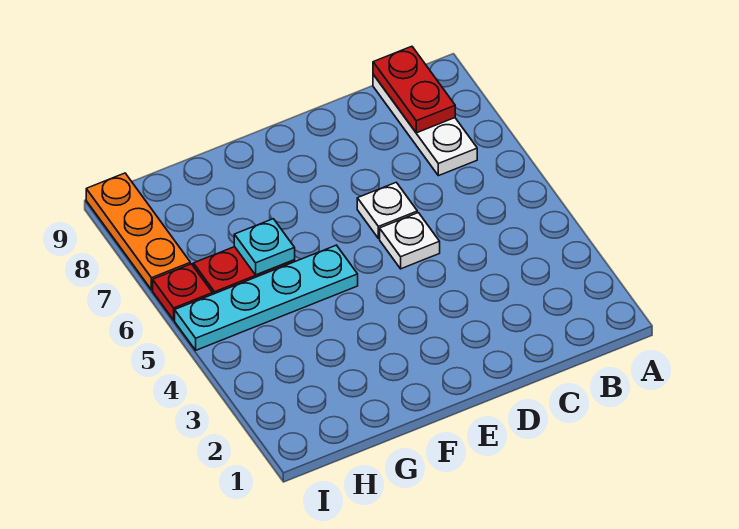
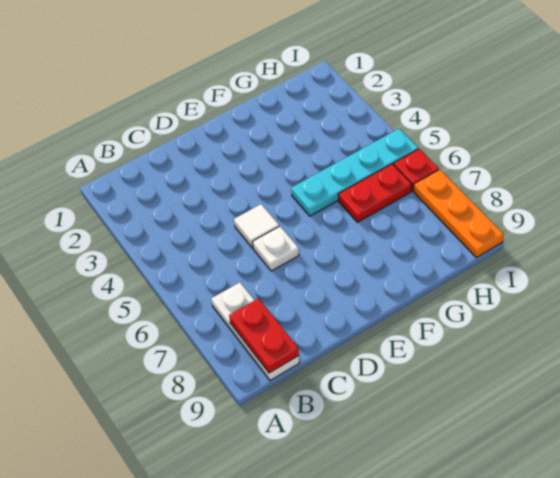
white plate D5 level 1 -> white tile D5 level 1
cyan plate G6 level 2 -> none

